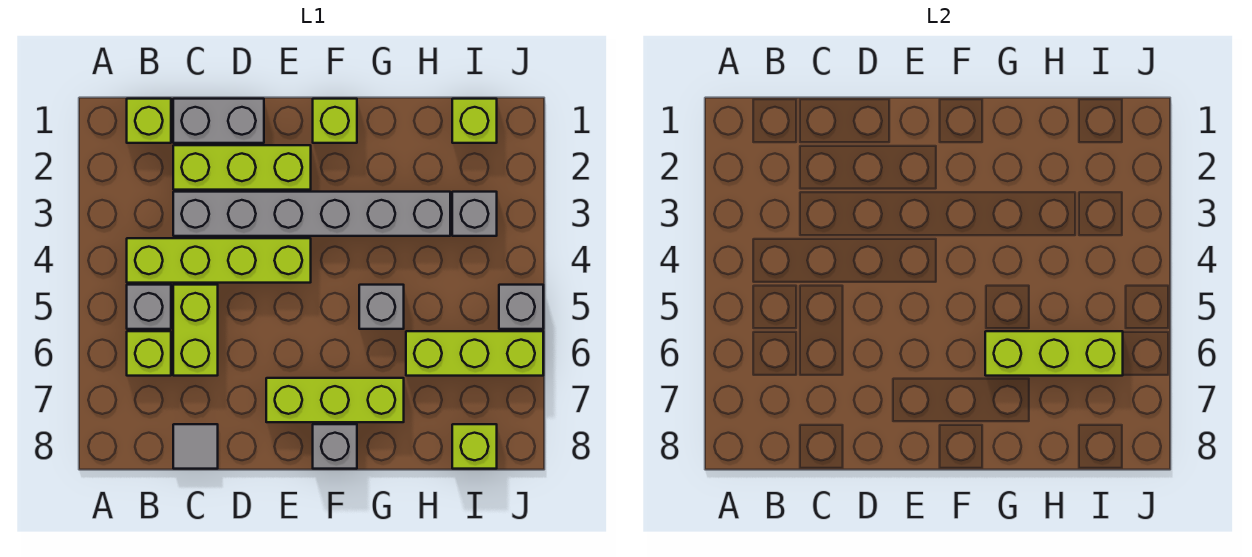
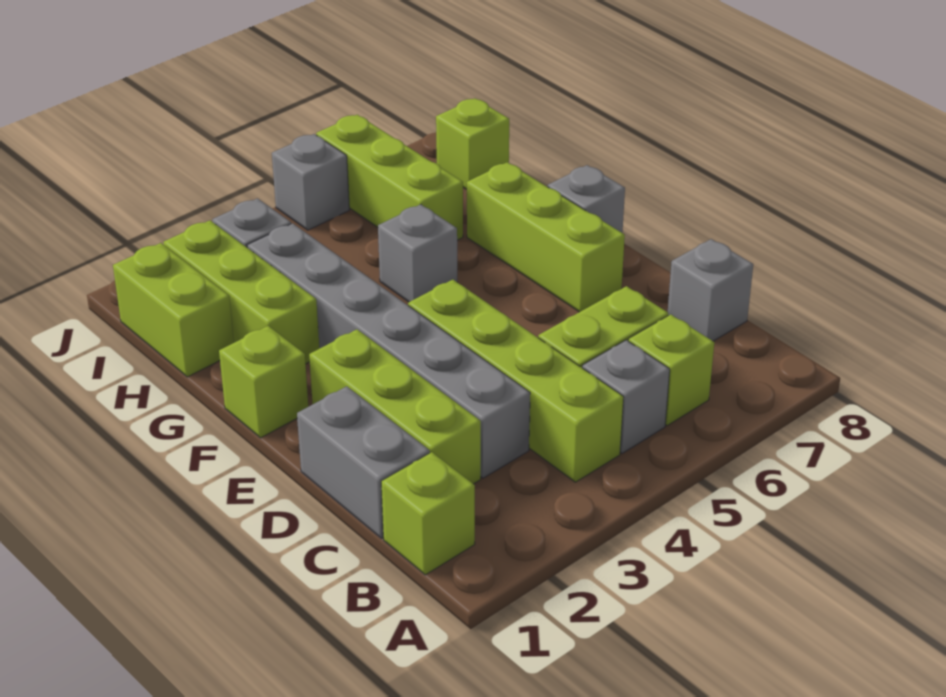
grey tile C8 level 1 -> grey brick C8 level 1
lime brick G6:I6 level 2 -> lime brick G2:I2 level 1
lime brick I1 level 1 -> lime brick H1:I1 level 1

